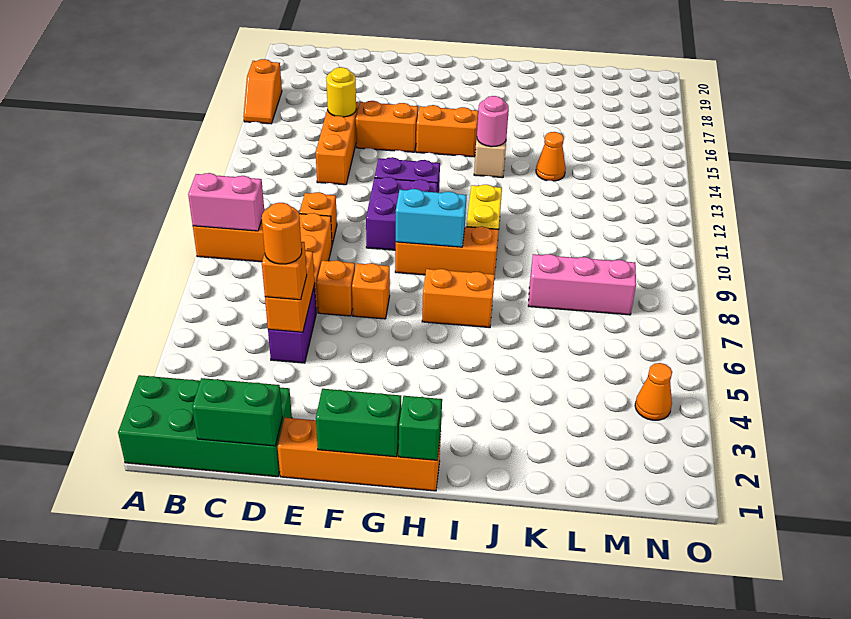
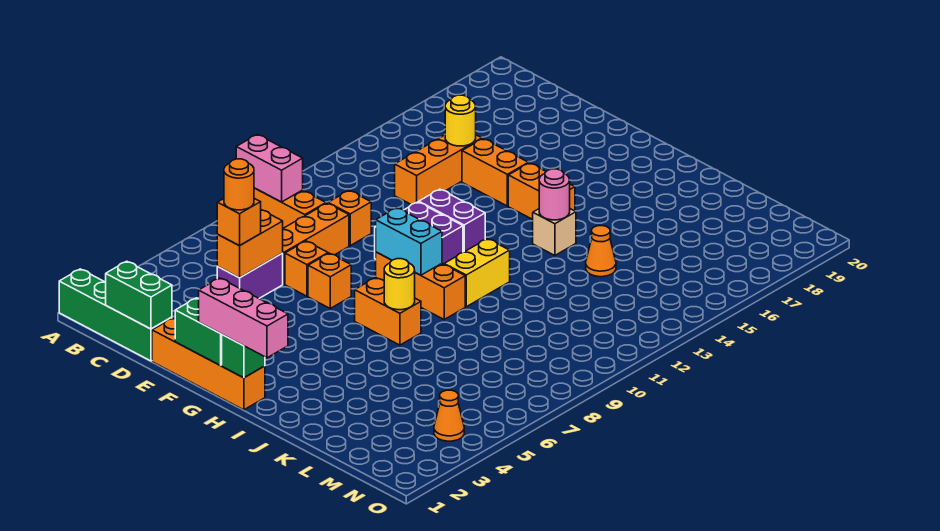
green brick A1:D2 level 1 -> green brick A1:D1 level 1
orange slope A16:A17 level 1 top 17 -> none
none -> yellow round brick I7 level 2
pink brick K8:M8 level 1 -> pink brick G1:I1 level 3

